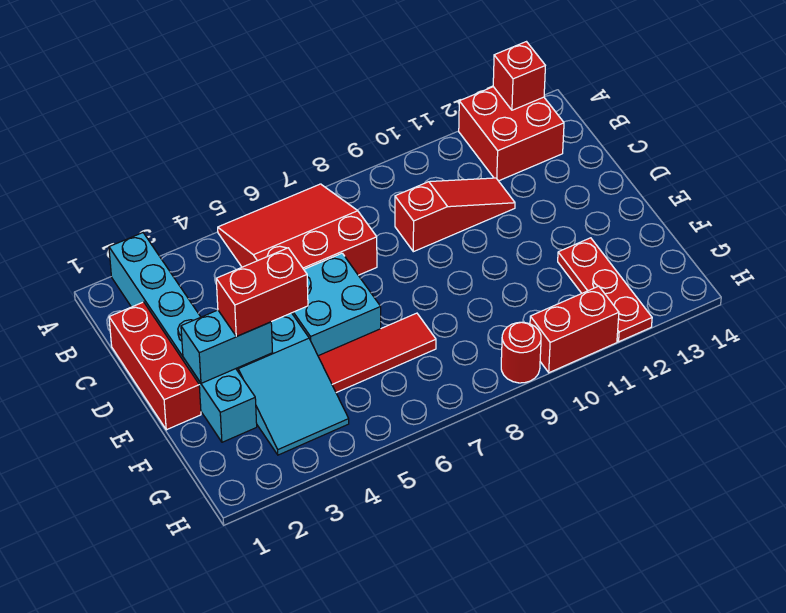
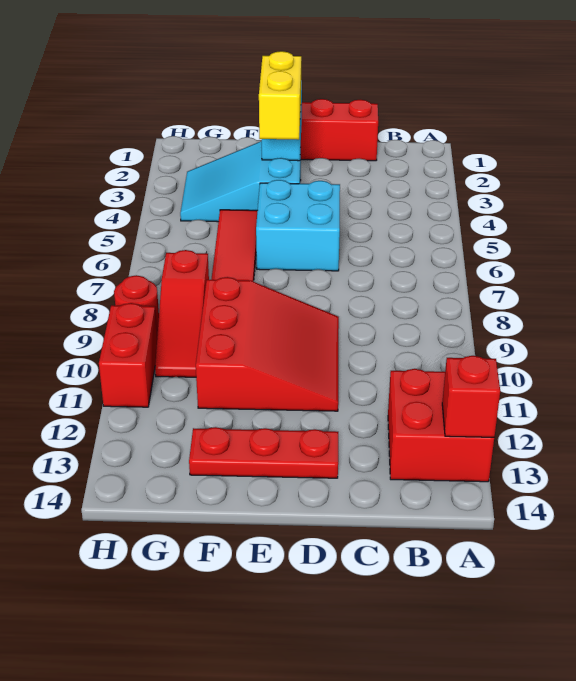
cyan brick A2:F2 level 1 -> none
red slope A5:C7 level 1 top C -> red slope D9:F11 level 1 top F
red slope C9:C11 level 1 top 9 -> red slope G8:G10 level 1 top 8
red brick E3:E4 level 3 -> yellow brick E3:E4 level 3
red plate F12:H12 level 1 -> red plate D13:F13 level 1

